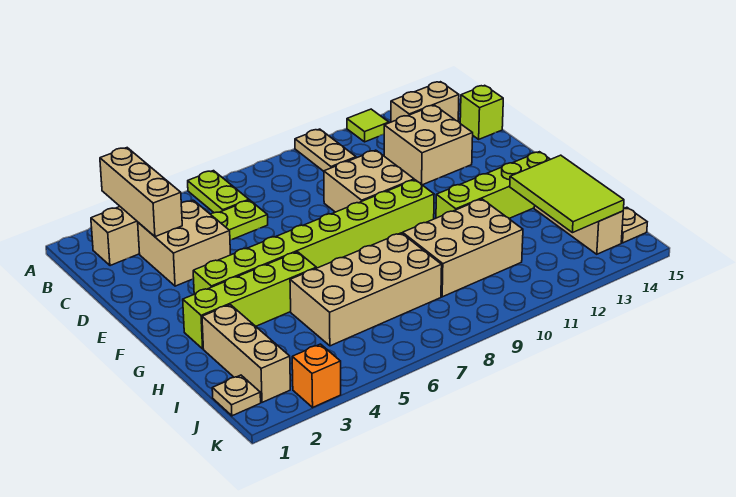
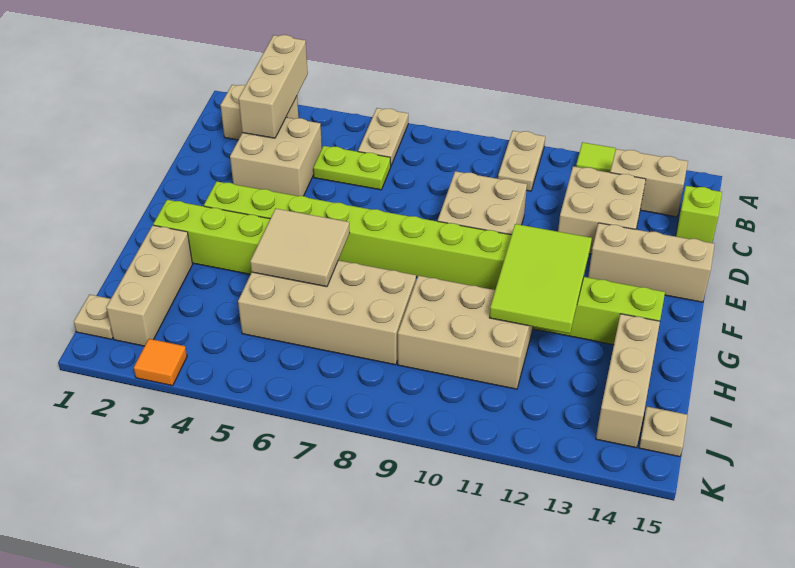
lime plate A6:B6 level 1 -> tan plate A6:B6 level 1
none -> tan brick E13:E15 level 1
none -> tan tile G5:H6 level 2
lime tile H13:J14 level 2 -> lime tile F11:H12 level 2
orange brick K3 level 1 -> orange tile K3 level 1

